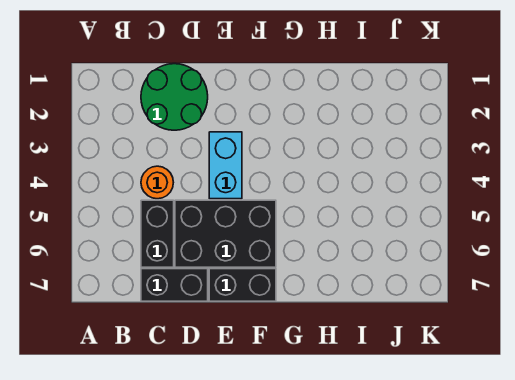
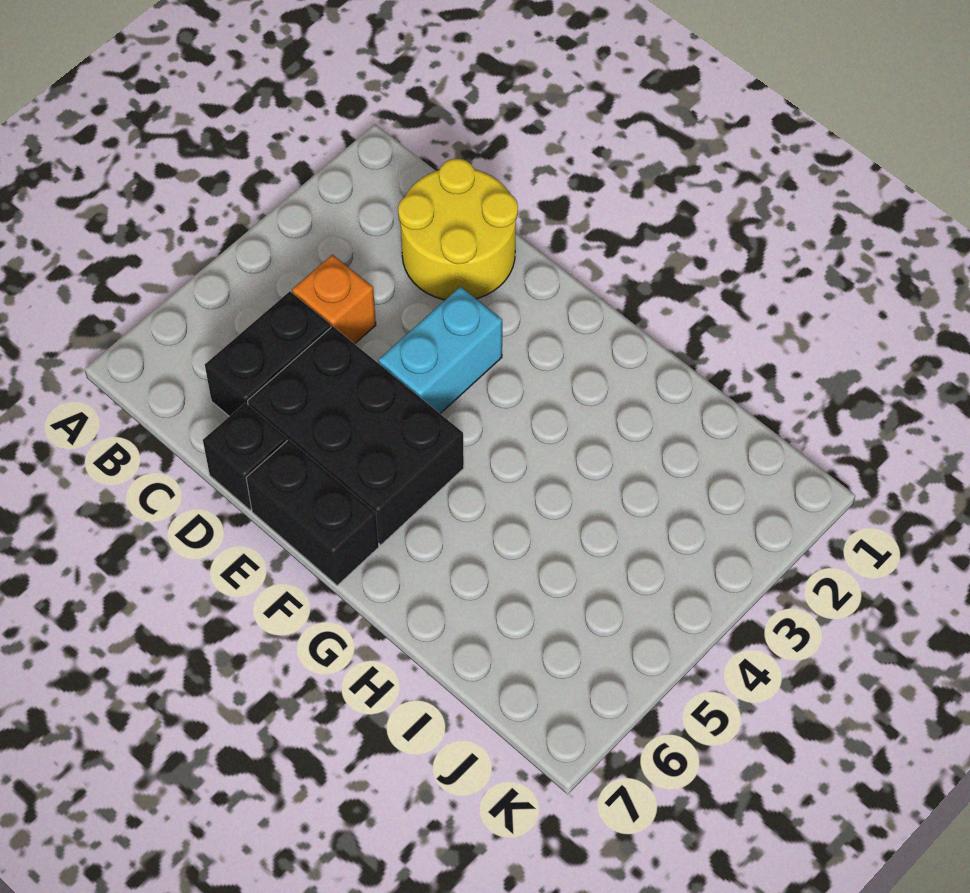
green round brick C1:D2 level 1 -> yellow round brick C1:D2 level 1
orange round brick C4 level 1 -> orange brick C4 level 1
black brick C7:D7 level 1 -> black brick D7 level 1

